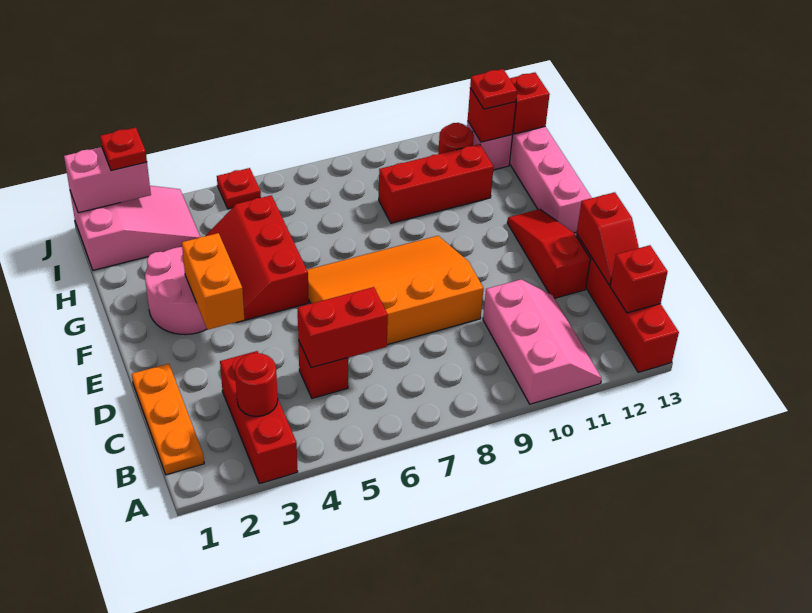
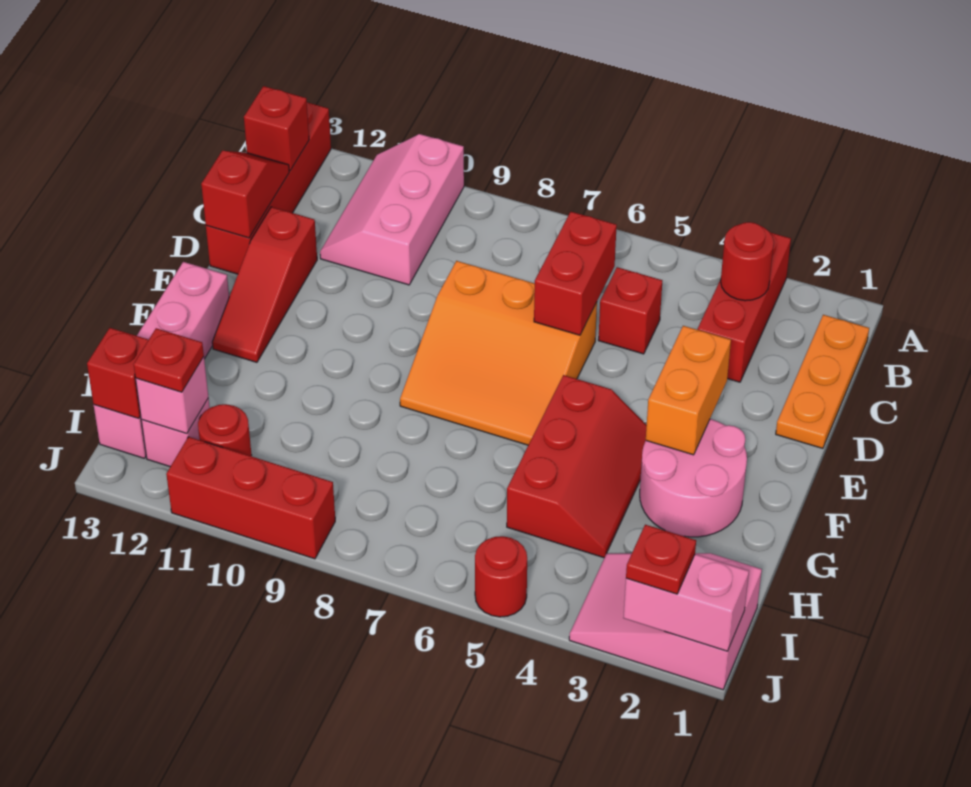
red brick C5:C6 level 2 -> red brick C6:D6 level 2
orange slope D6:F9 level 1 top D -> orange slope D6:F8 level 1 top D
red brick H9:H11 level 1 -> red brick J9:J11 level 1
red brick I12 level 2 -> pink brick I12 level 2
red plate J5 level 1 -> red round brick J5 level 1

